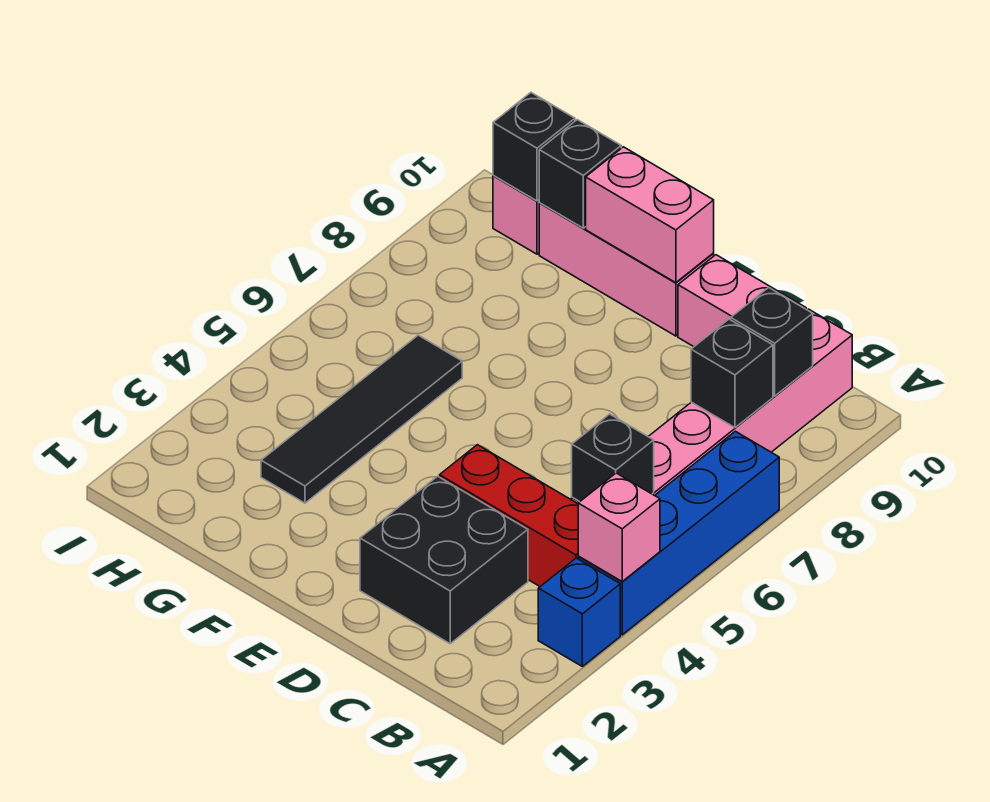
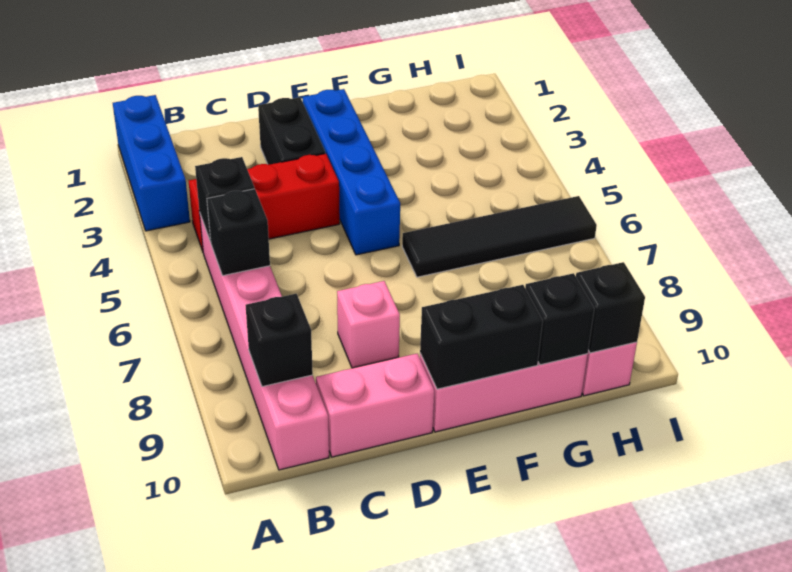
blue brick A3 level 1 -> blue brick A1:A3 level 1
blue brick A4:A7 level 1 -> blue brick E2:E5 level 1
pink brick A4 level 2 -> pink brick D8 level 1
black brick B8 level 2 -> black brick B6 level 2
black brick C2:D3 level 1 -> black brick D2:D3 level 1
pink brick E10:F10 level 2 -> black brick E10:F10 level 2
black tile G3:G6 level 1 -> black tile F6:I6 level 1

